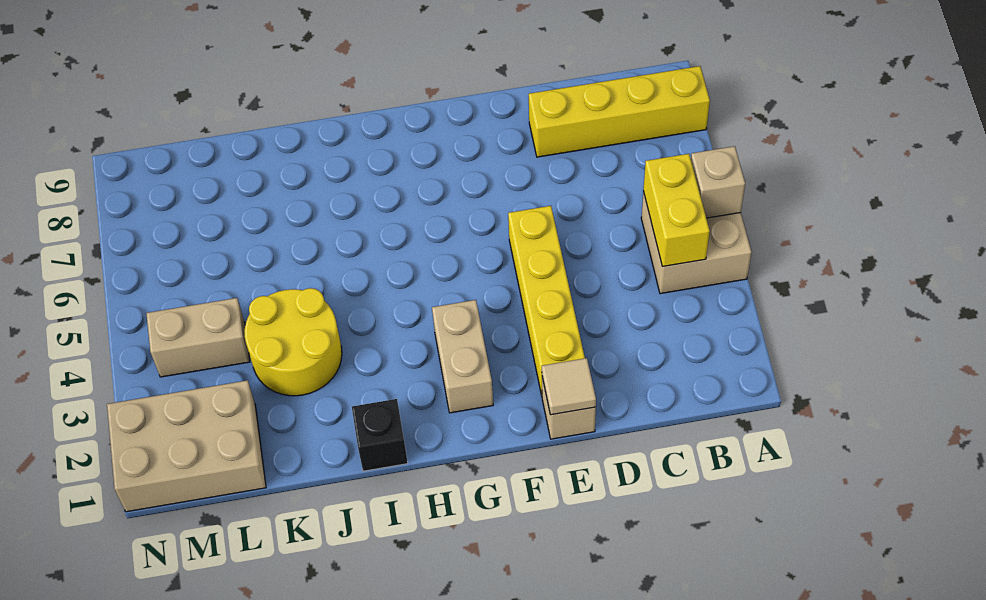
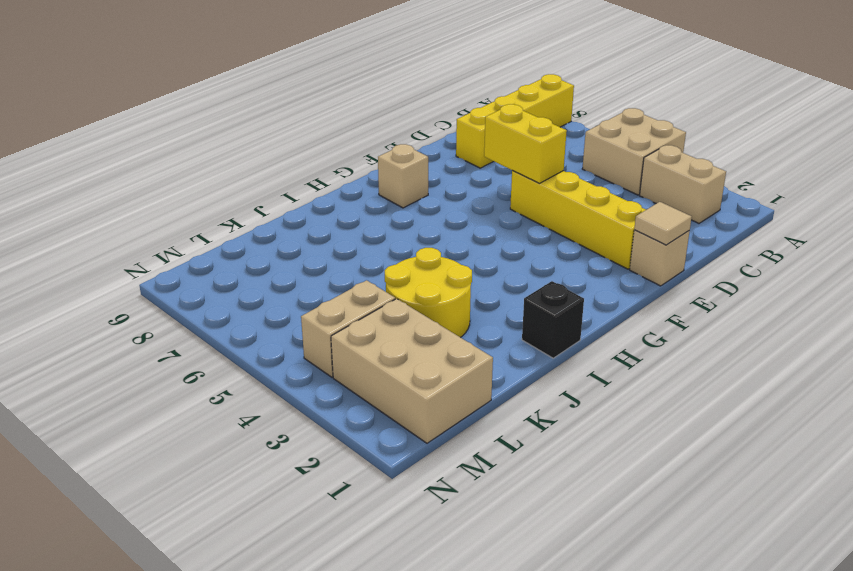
tan brick A5 level 2 -> tan brick G8 level 1
yellow brick B4:B5 level 2 -> yellow brick E5:E6 level 2
tan brick G2:G3 level 1 -> tan brick B2:B3 level 1
tan brick L1:N2 level 1 -> tan brick L1:M3 level 1

